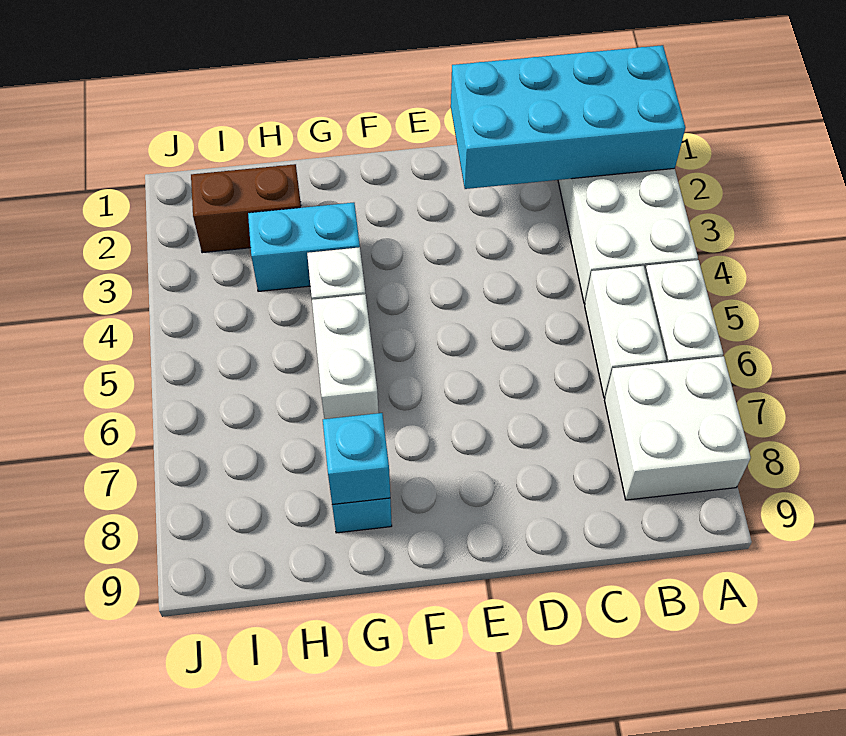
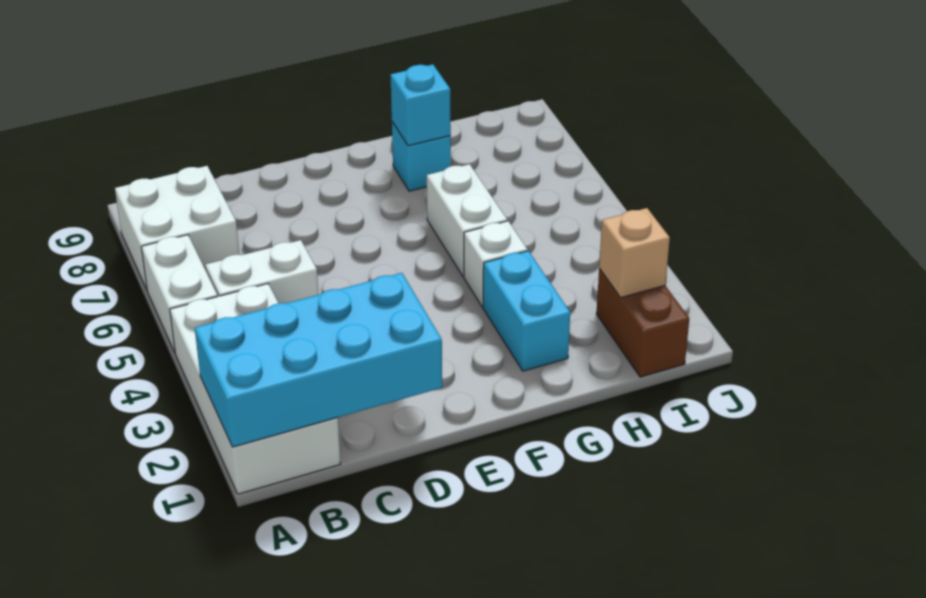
white brick B5:B6 level 1 -> white brick B5:C5 level 1
cyan brick G3:H3 level 1 -> cyan brick G2:G3 level 1
brown brick H2:I2 level 1 -> brown brick I1:I2 level 1
none -> tan brick I2 level 2

